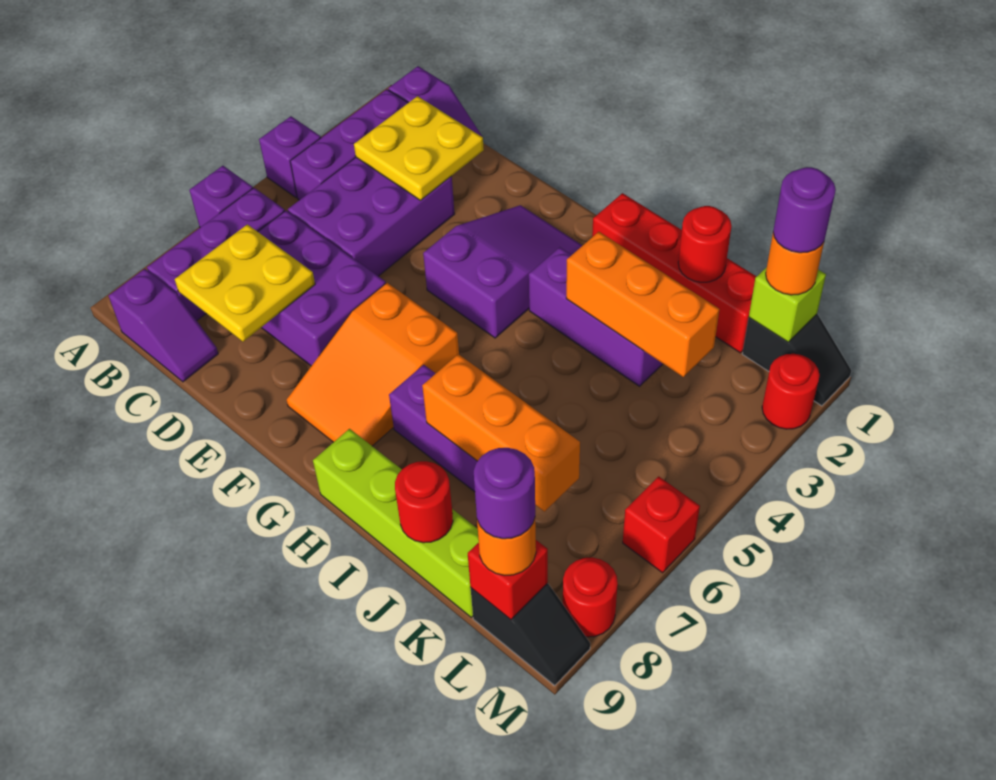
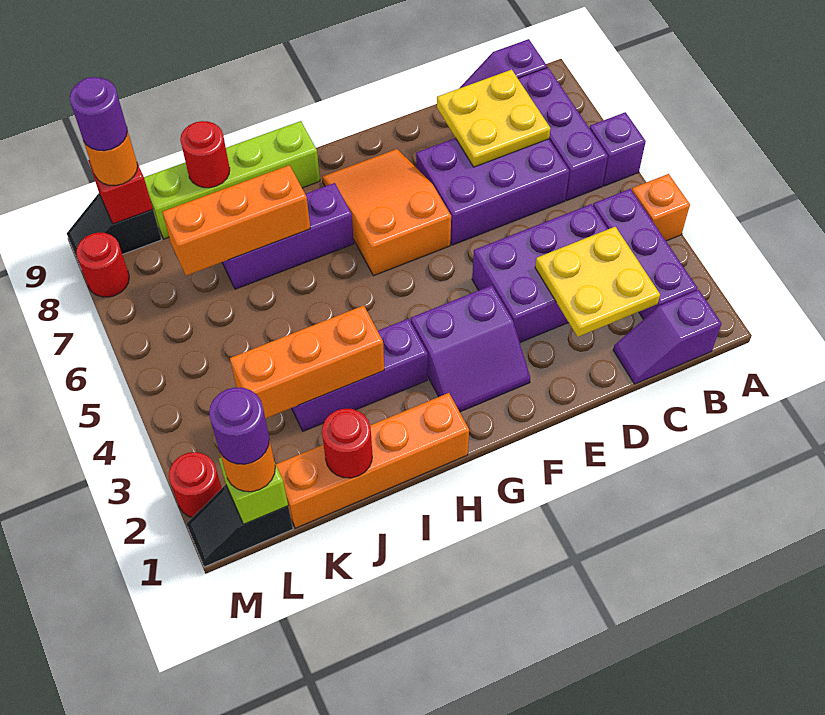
purple brick A4 level 1 -> orange brick A4 level 1
purple brick C3:D5 level 1 -> purple brick C3:E4 level 1
purple slope F2:G4 level 1 top 4 -> purple slope F2:G3 level 1 top 3
red brick H1:K1 level 1 -> orange brick H1:K1 level 1
red brick M6 level 1 -> none

